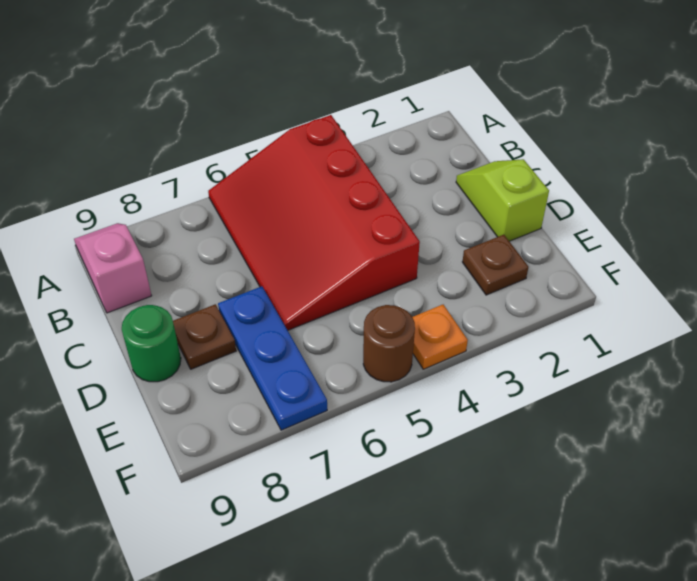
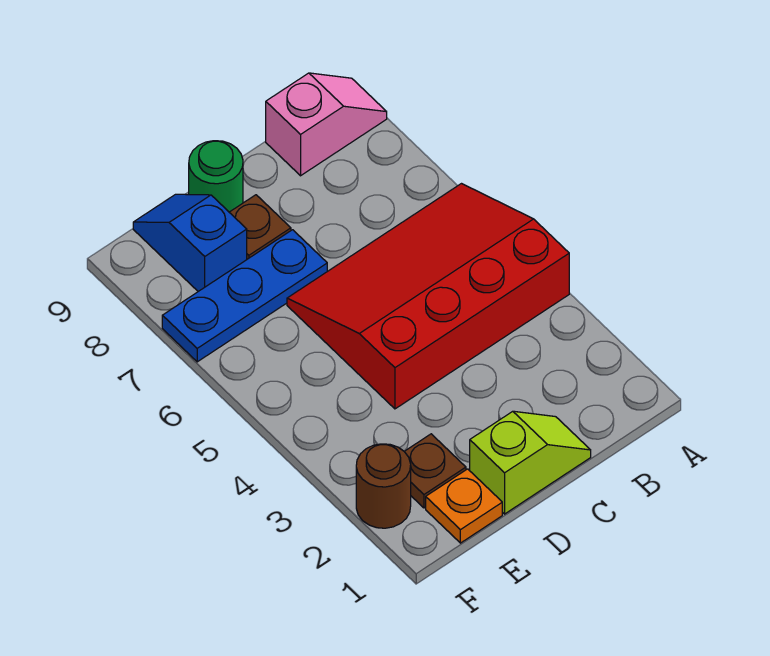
none -> blue slope E8:E9 level 1 top 8
orange plate F4 level 1 -> orange plate E1 level 1
brown round brick F5 level 1 -> brown round brick F2 level 1

